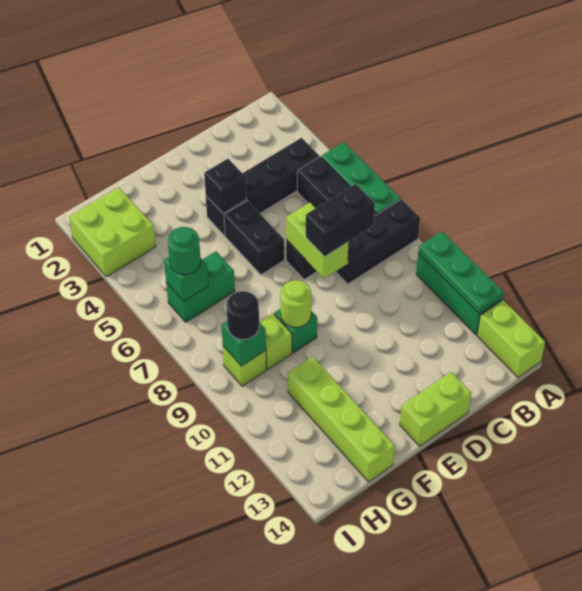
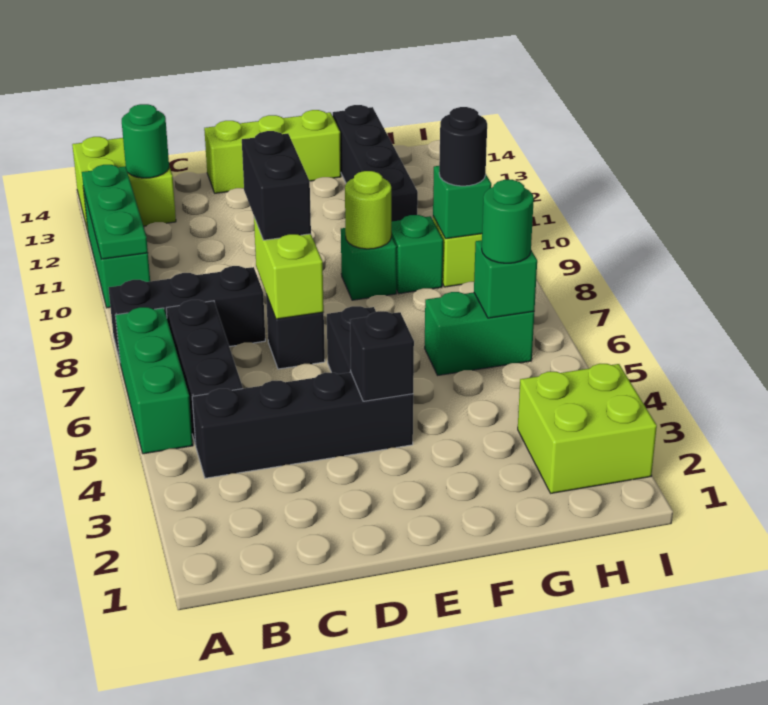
lime brick A13:A14 level 1 -> lime brick A13:B14 level 1
none -> green round brick B13 level 2
black brick C8:D8 level 3 -> black brick D8:D9 level 3
lime brick D14:E14 level 1 -> lime brick D14:F14 level 1
lime brick G9 level 1 -> green brick G9 level 1
lime brick G11:G14 level 1 -> black brick G11:G14 level 1

